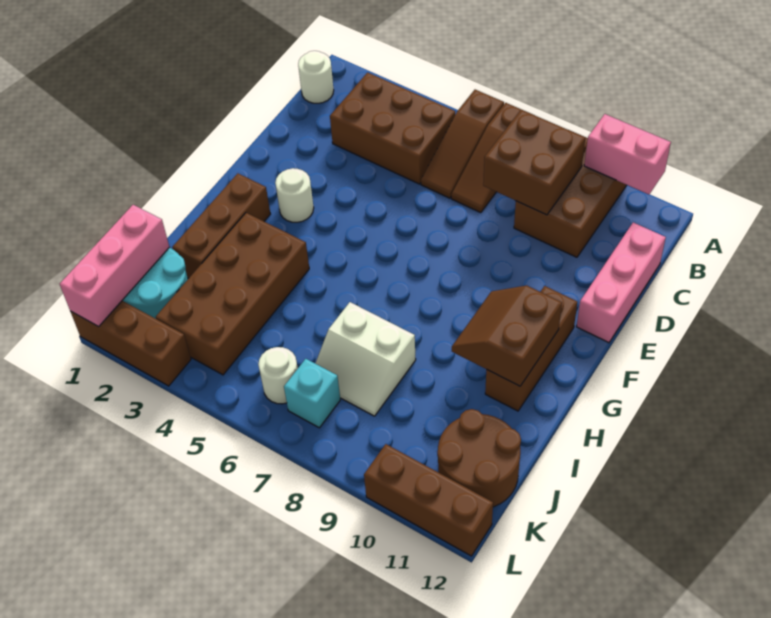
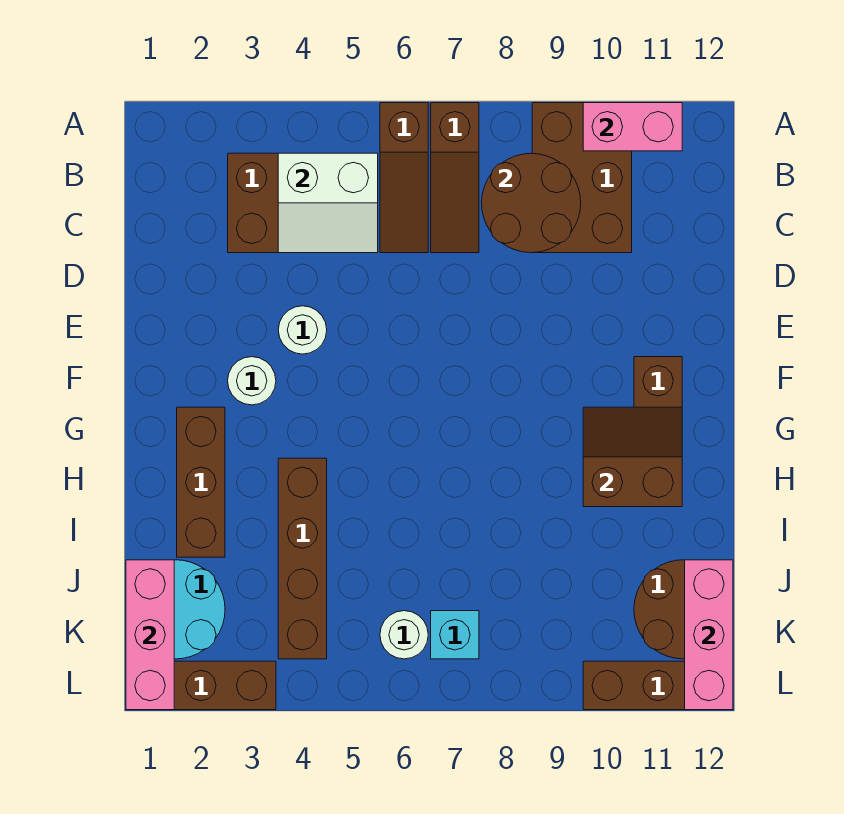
white round brick B1 level 1 -> white round brick E4 level 1
brown brick B8:C9 level 2 -> brown round brick B8:C9 level 2
pink brick C12:E12 level 1 -> pink brick J12:L12 level 2
brown slope G10:H11 level 2 top 11 -> brown slope G10:H11 level 2 top H
brown brick H3:K4 level 1 -> brown brick H4:K4 level 1
white slope I7:J8 level 1 top I -> white slope B4:C5 level 2 top B

